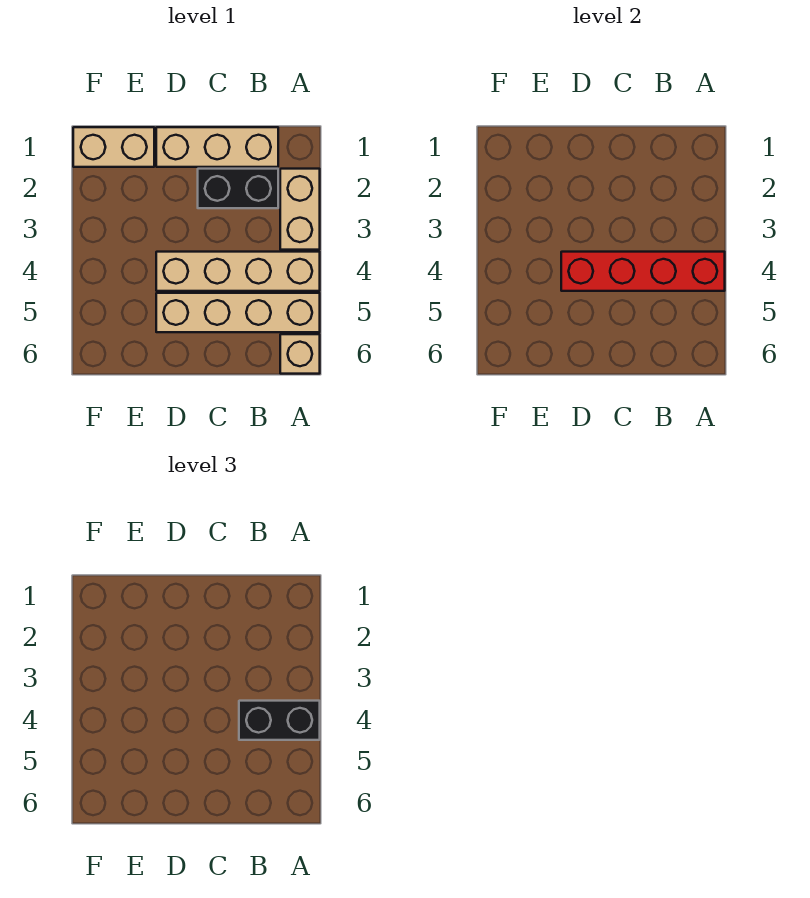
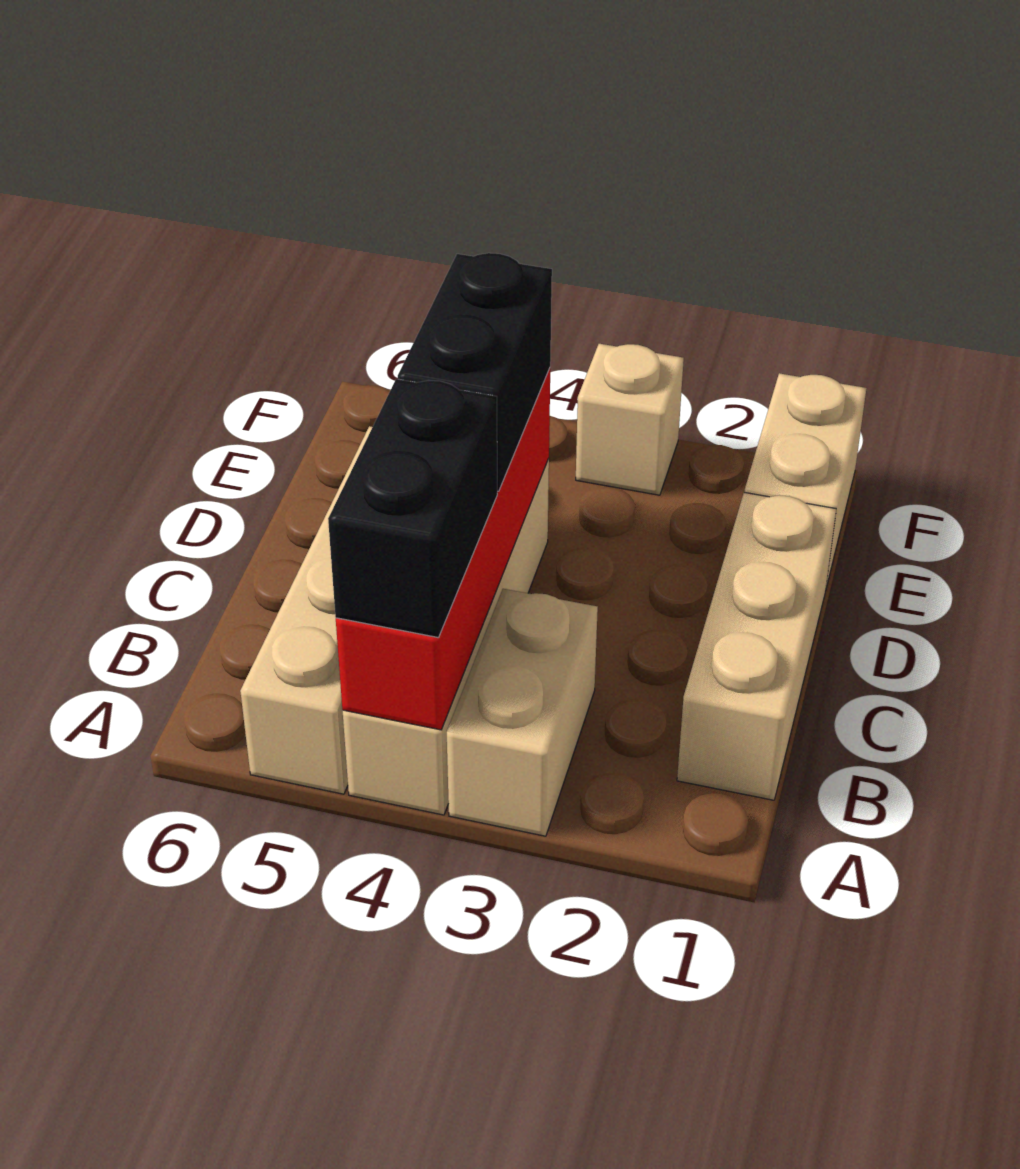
tan brick A2:A3 level 1 -> tan brick A3:B3 level 1
tan brick A6 level 1 -> tan brick F3 level 1
black brick B2:C2 level 1 -> black brick C4:D4 level 3

